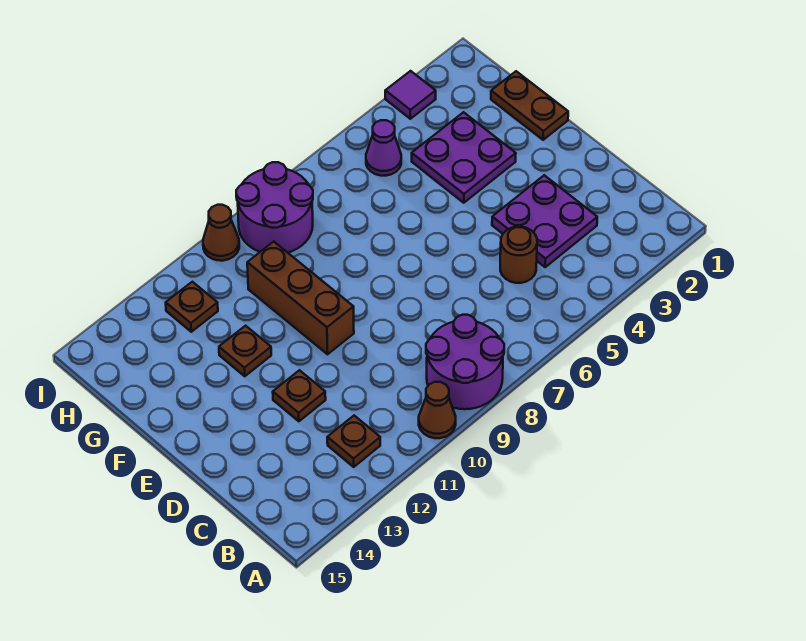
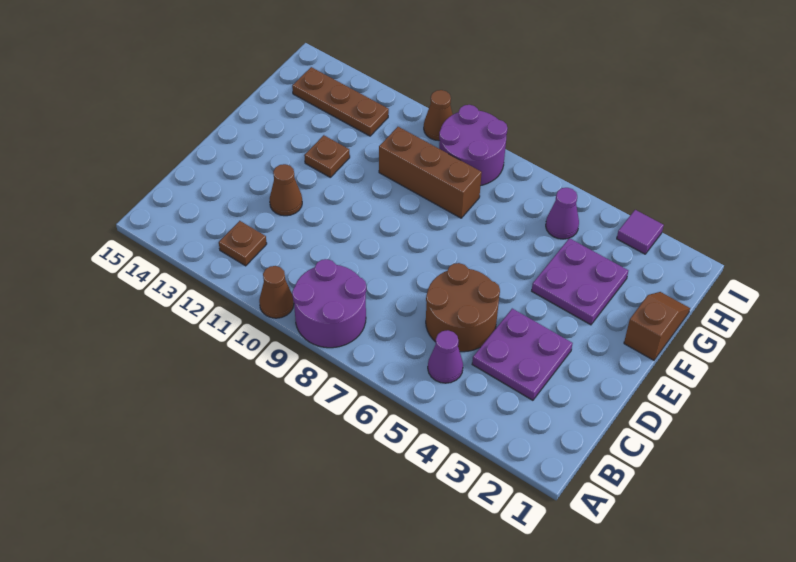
none -> purple cone B5 level 1
brown round brick C5 level 1 -> brown round brick C5:D6 level 1
brown plate D12 level 1 -> brown cone D12 level 1
brown brick E10:G10 level 1 -> brown brick G8:G10 level 1
brown plate F1:G1 level 1 -> brown slope F1:G1 level 1 top F
brown plate H12 level 1 -> brown plate H12:H14 level 1

